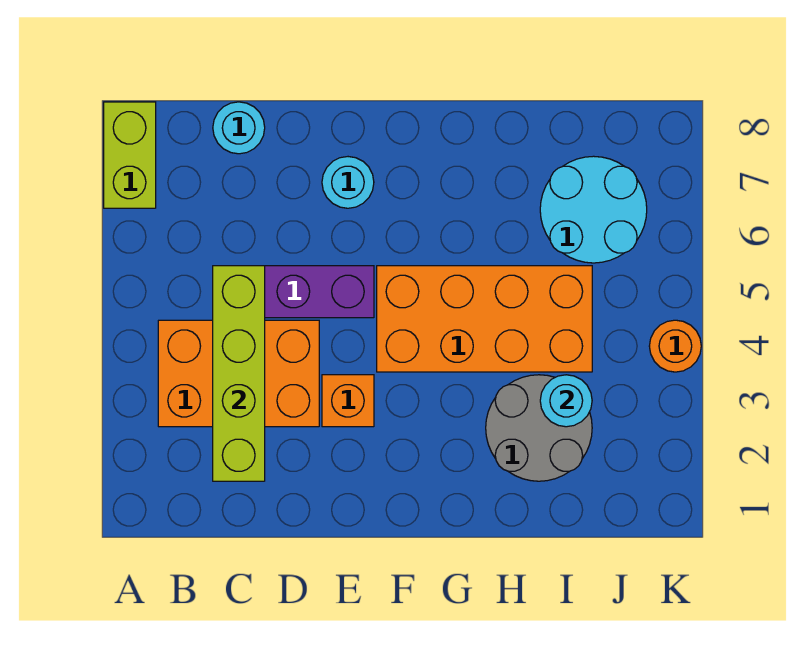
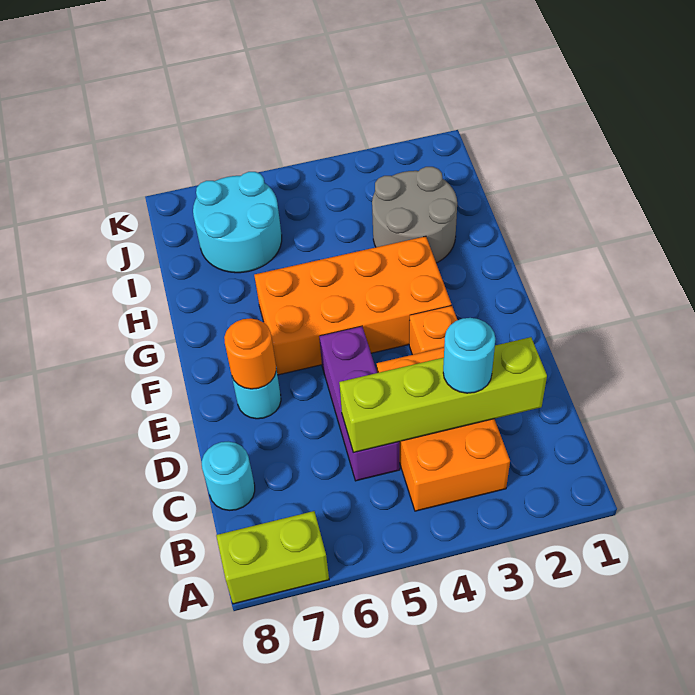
orange brick F4:I5 level 1 -> orange brick F3:G6 level 1
cyan round brick I3 level 2 -> cyan round brick C3 level 3
orange round brick K4 level 1 -> orange round brick E7 level 2

